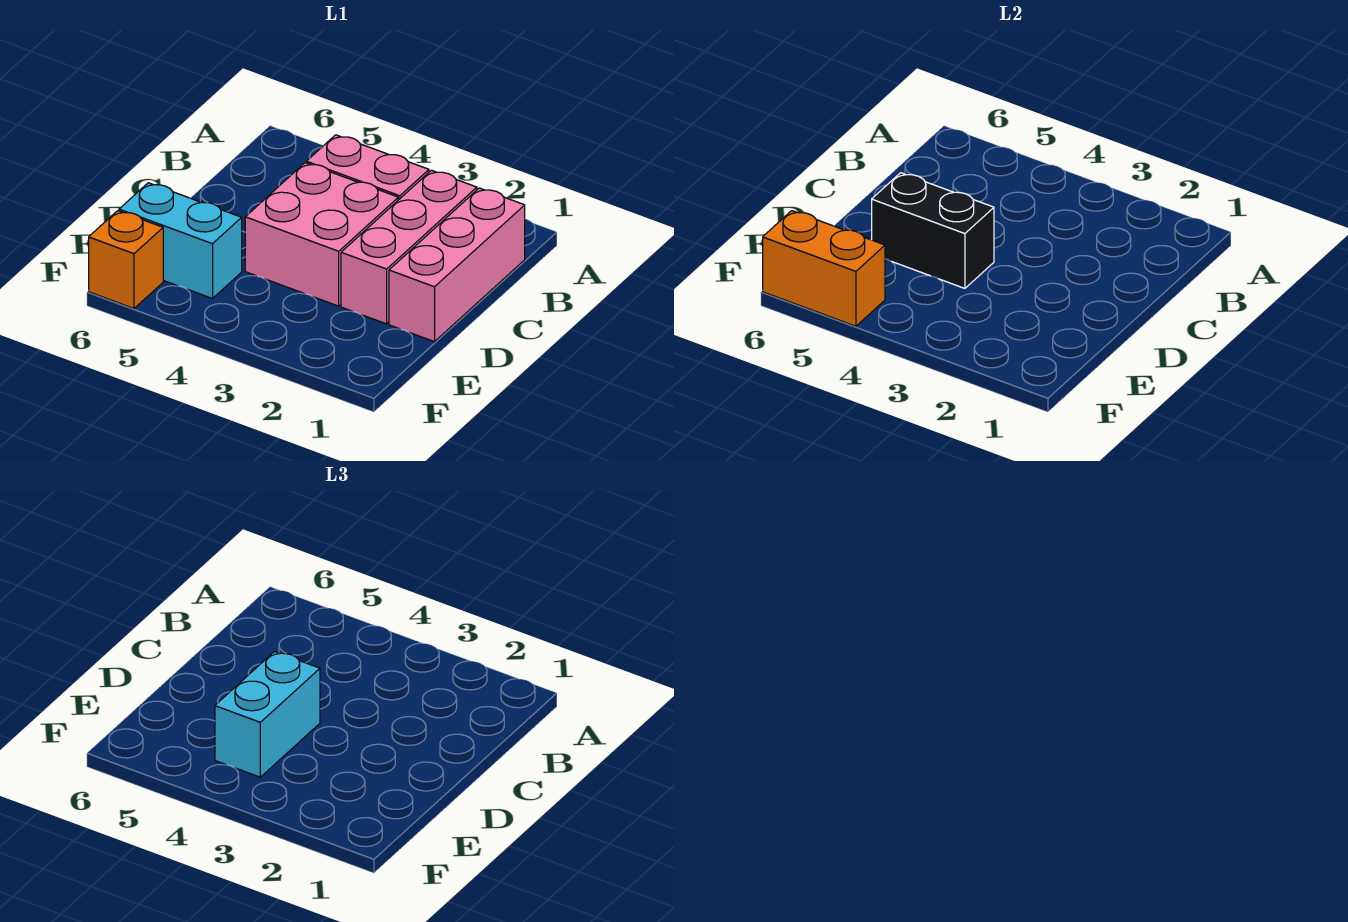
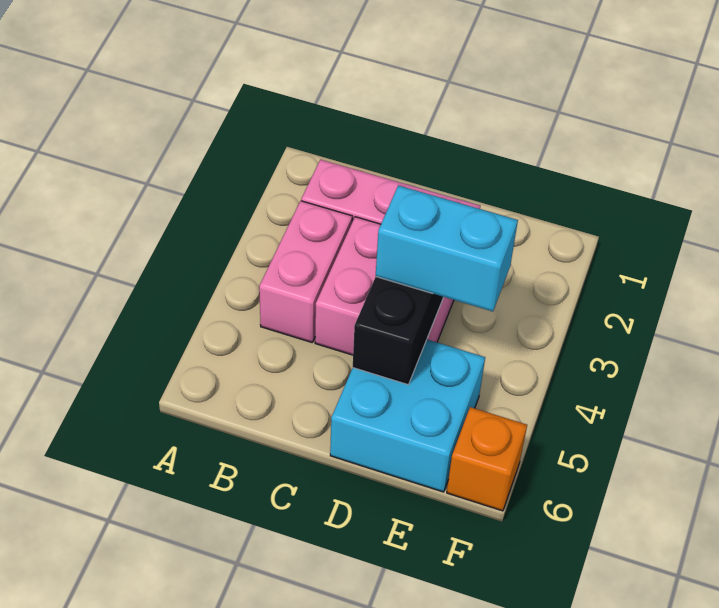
pink brick B1:D1 level 1 -> none
cyan brick E5:E6 level 1 -> cyan brick D5:E6 level 1
orange brick F5:F6 level 2 -> none

